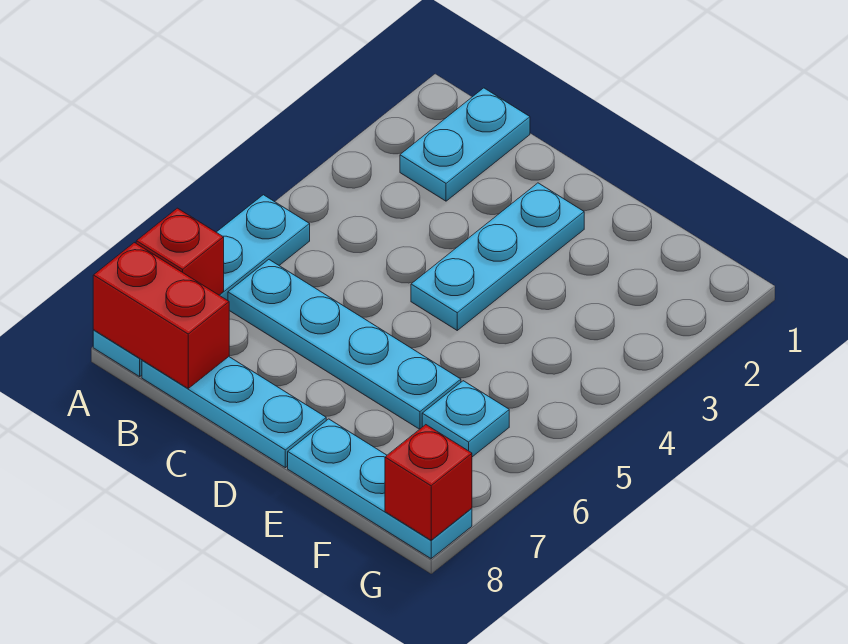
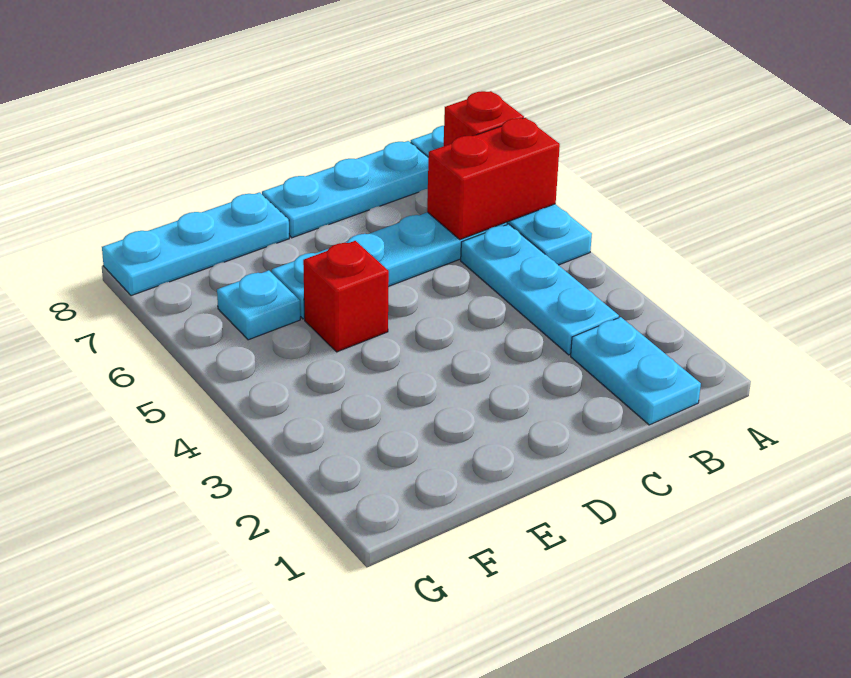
red brick A8:B8 level 2 -> red brick A6:B6 level 2
cyan plate D2:D4 level 1 -> cyan plate B3:B5 level 1
red brick G8 level 2 -> red brick E5 level 1

